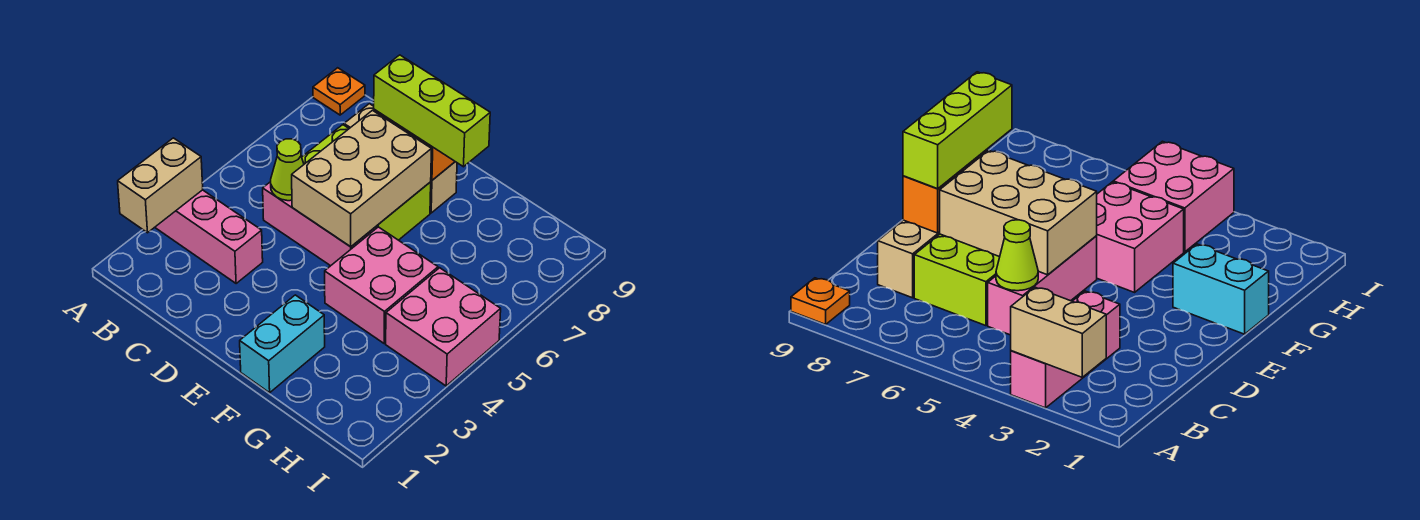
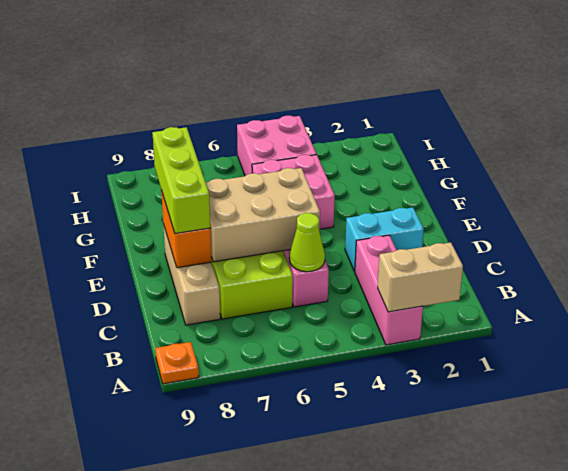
cyan brick F1:F2 level 1 -> cyan brick D2:D3 level 1

